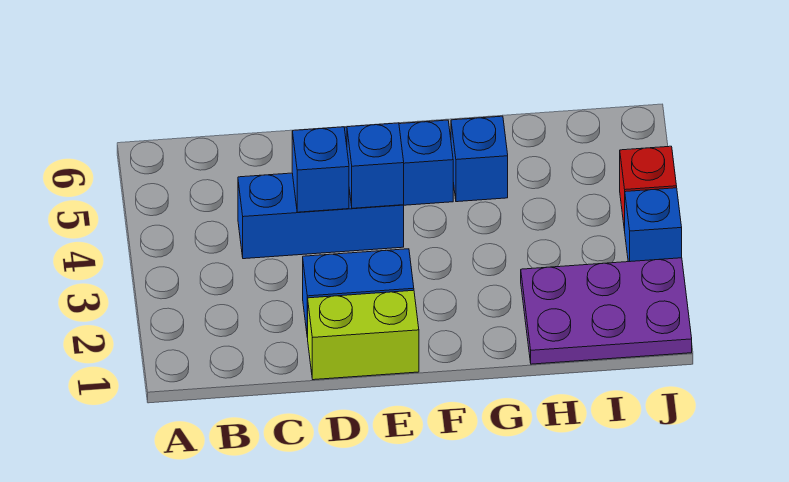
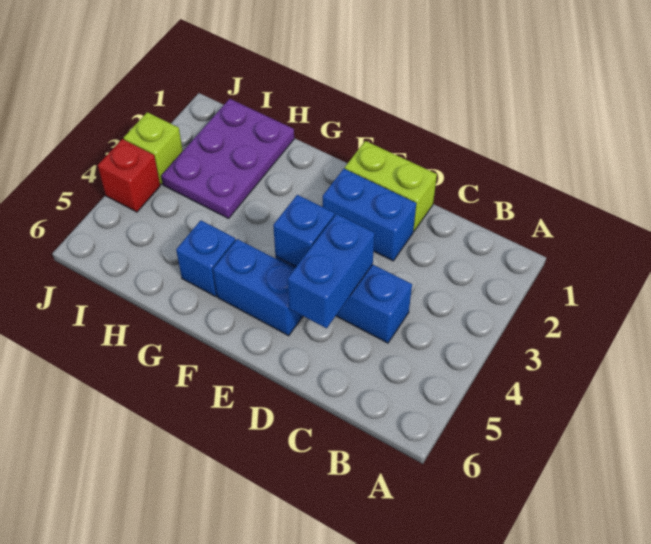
blue brick D4 level 2 -> blue brick D4:D5 level 2
purple plate H1:J2 level 1 -> purple plate H1:I3 level 1
blue brick J3 level 1 -> lime brick J3 level 1

